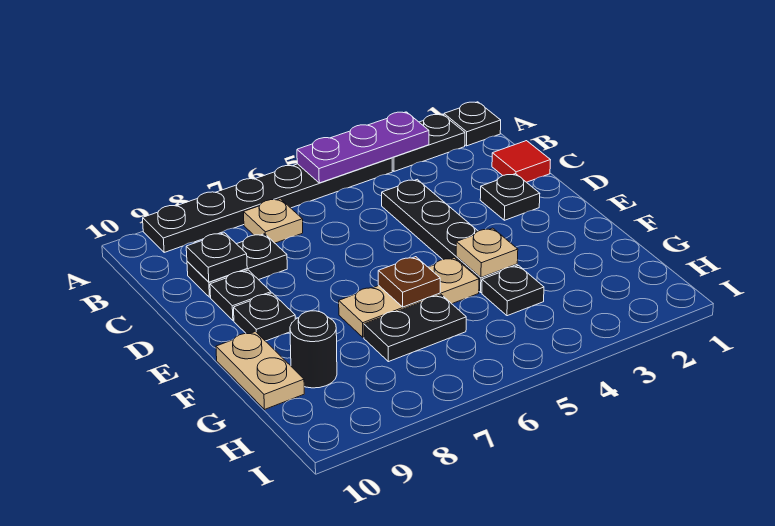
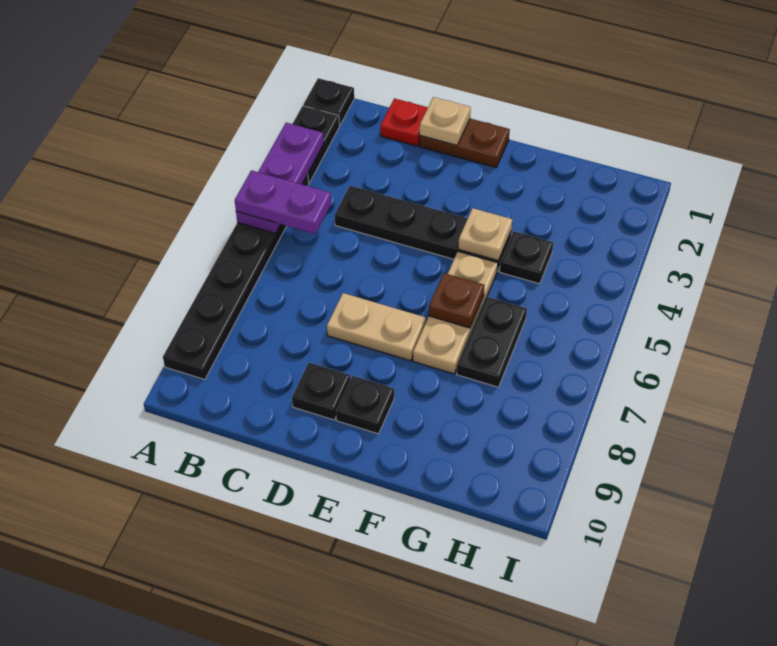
none -> purple plate A5:B5 level 3
tan plate B7 level 1 -> tan plate D1 level 2
red tile C1 level 1 -> red plate C1 level 1
black plate C8:C9 level 1 -> none
black plate C9 level 2 -> none
none -> brown plate D1:E1 level 1
black plate D2 level 1 -> none
tan plate F10:G10 level 1 -> tan plate D7:E7 level 1
black round brick G9 level 1 -> none

